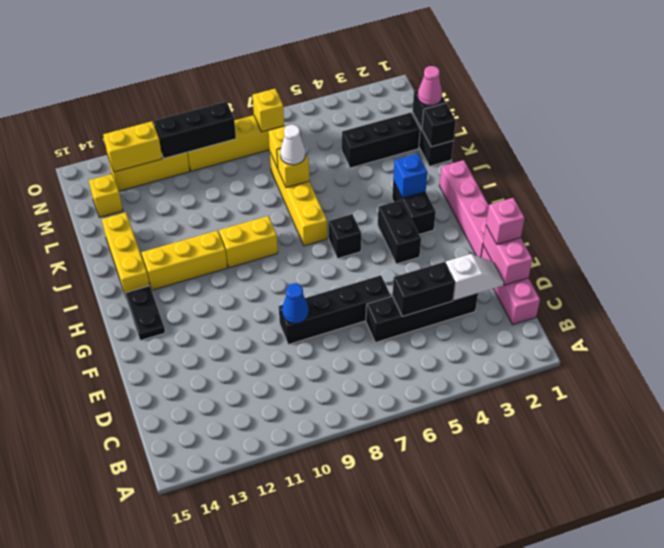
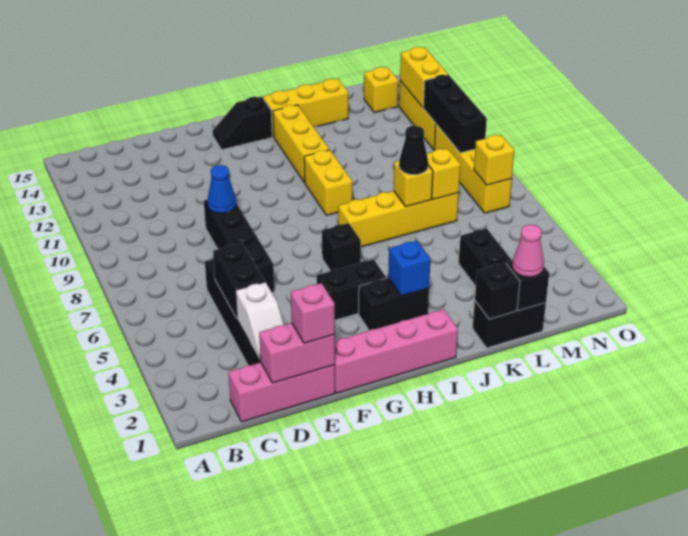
black plate G14:H14 level 1 -> black slope G14:H14 level 1 top H
white cone K7 level 3 -> black cone K7 level 3

